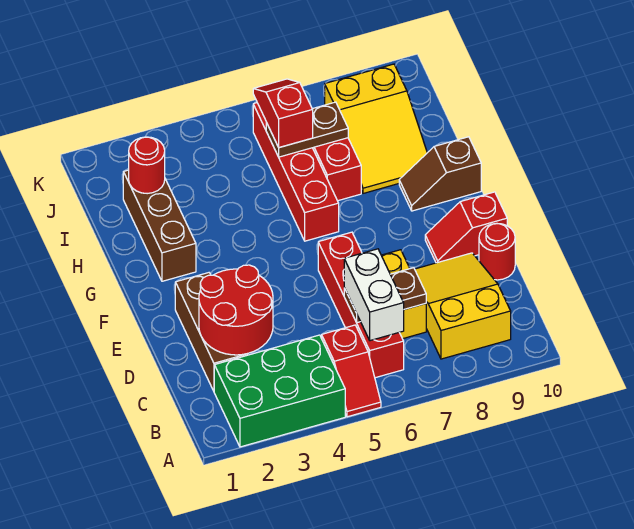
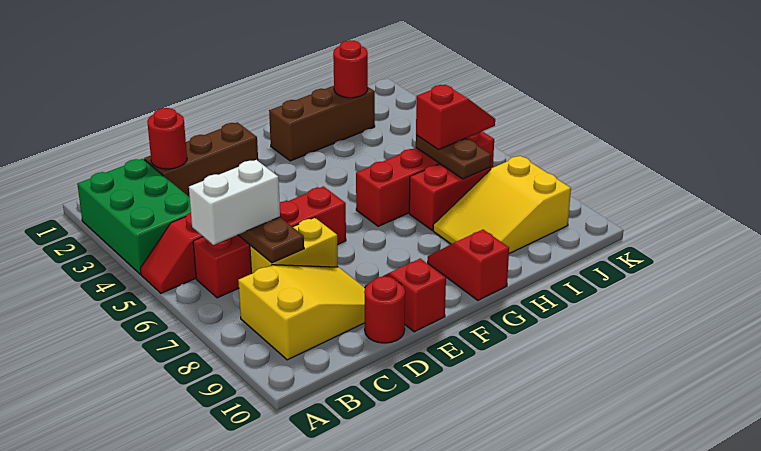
red round brick C2:D3 level 2 -> red round brick C2 level 2
brown slope G9:G10 level 1 top 10 -> red slope G9:G10 level 1 top 10

